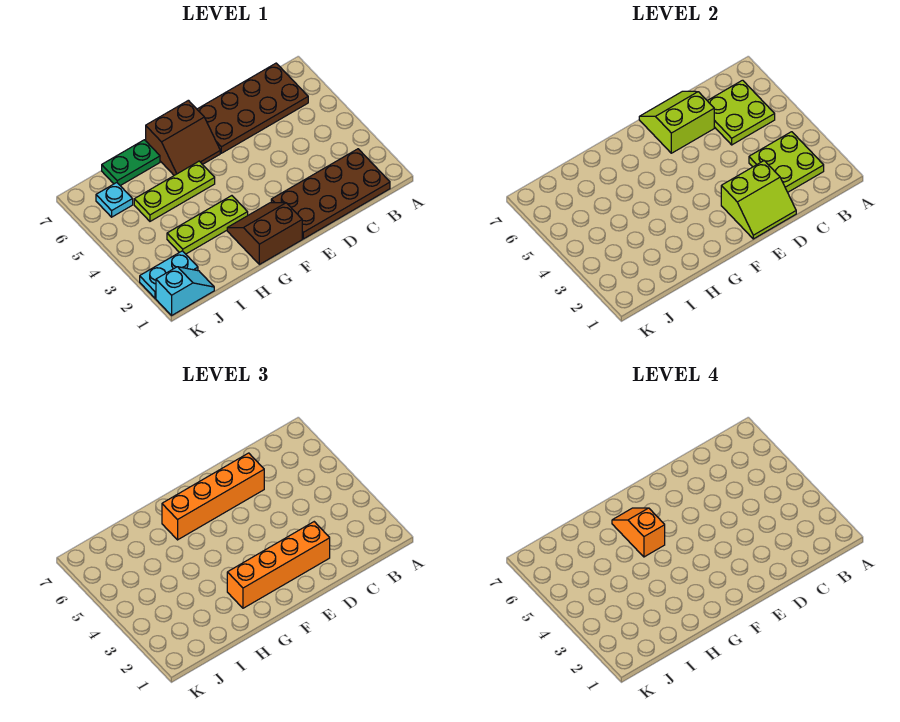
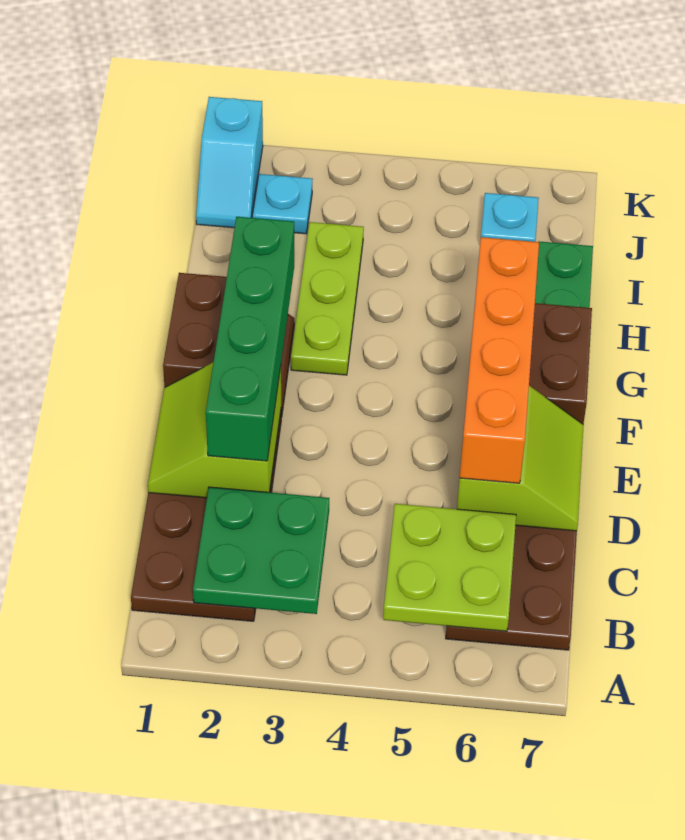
lime plate B2:C3 level 2 -> green plate B2:C3 level 2
orange brick D2:G2 level 3 -> green brick D2:G2 level 3
lime plate G5:I5 level 1 -> none
orange slope G5:G6 level 4 top 5 -> none
cyan plate J2:K2 level 1 -> cyan plate J2 level 1

